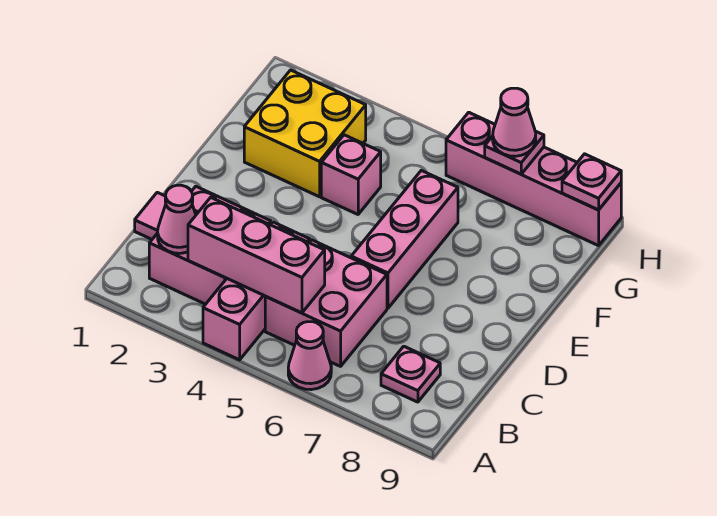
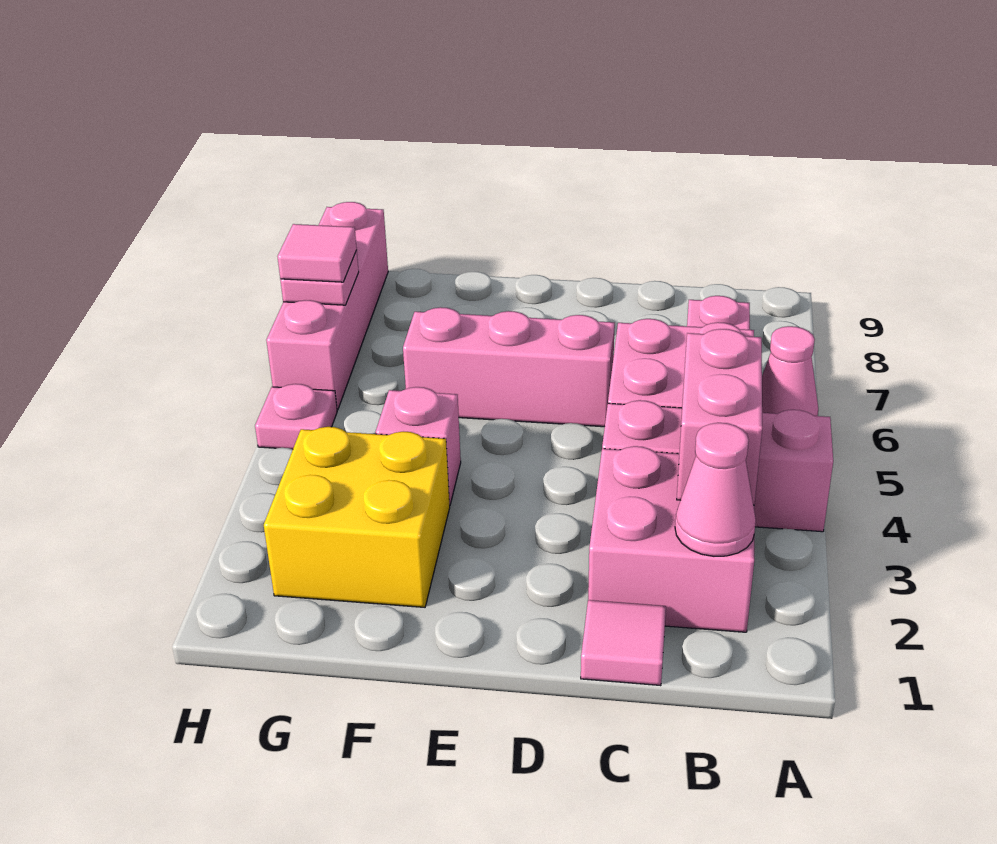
pink brick B3:B5 level 2 -> pink brick B3:B4 level 2
pink cone H7 level 3 -> pink tile H7 level 3
pink plate H9 level 2 -> pink plate H5 level 1

